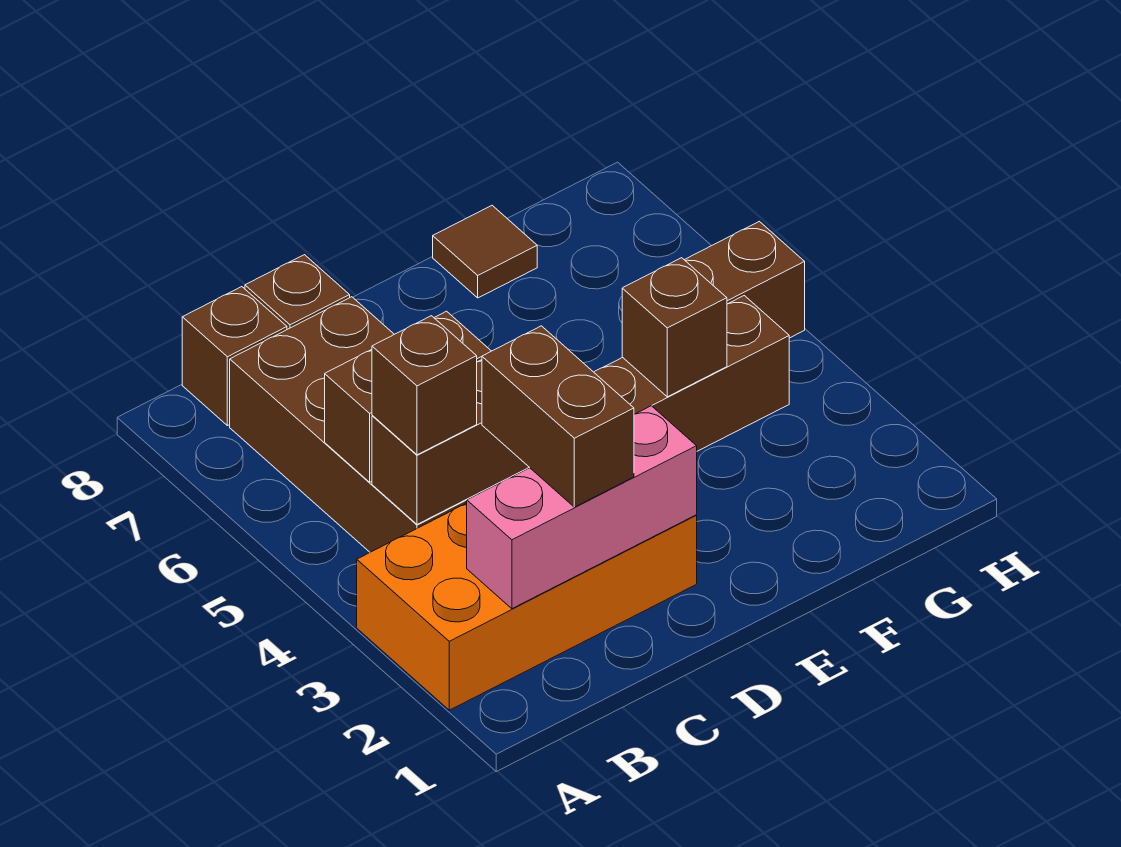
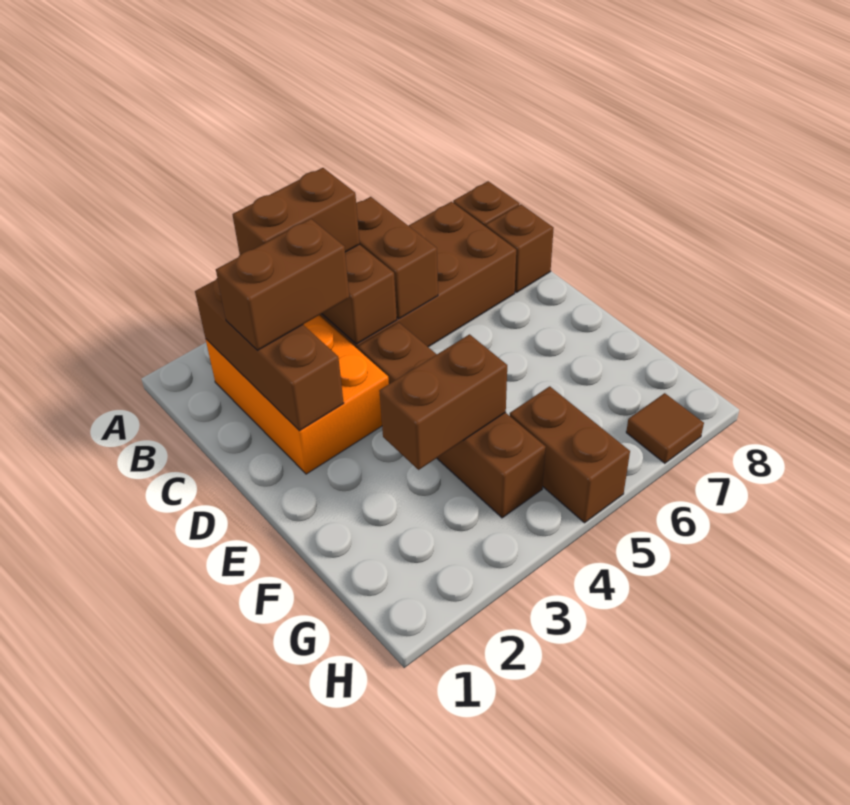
orange brick A2:D3 level 1 -> orange brick B2:D3 level 1
pink brick B2:D2 level 2 -> brown brick B2:D2 level 2
brown brick B4 level 3 -> brown brick B3:B4 level 3
brown brick F4 level 2 -> brown brick F3:F4 level 2
brown tile F8 level 1 -> brown tile H7 level 1

